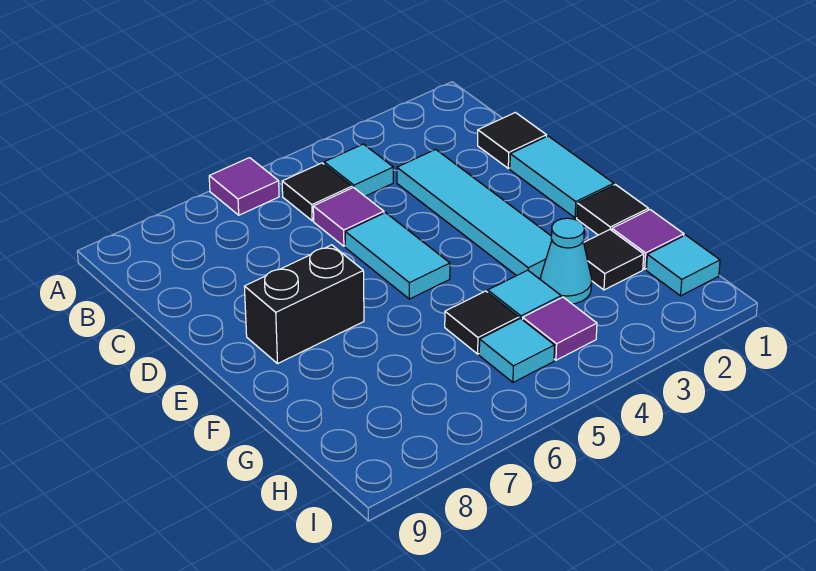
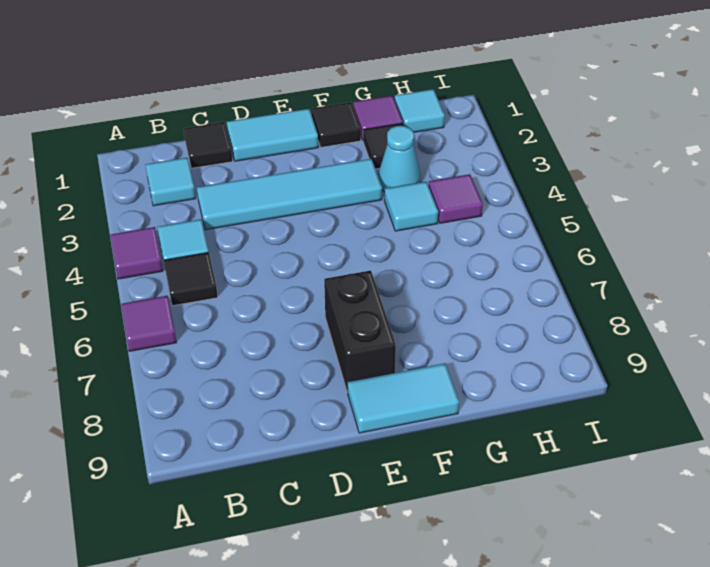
purple tile C5 level 1 -> purple tile A4 level 1
cyan tile D5:E5 level 1 -> cyan tile E9:F9 level 1
black tile G5 level 1 -> none
cyan tile H5 level 1 -> cyan tile B2 level 1

